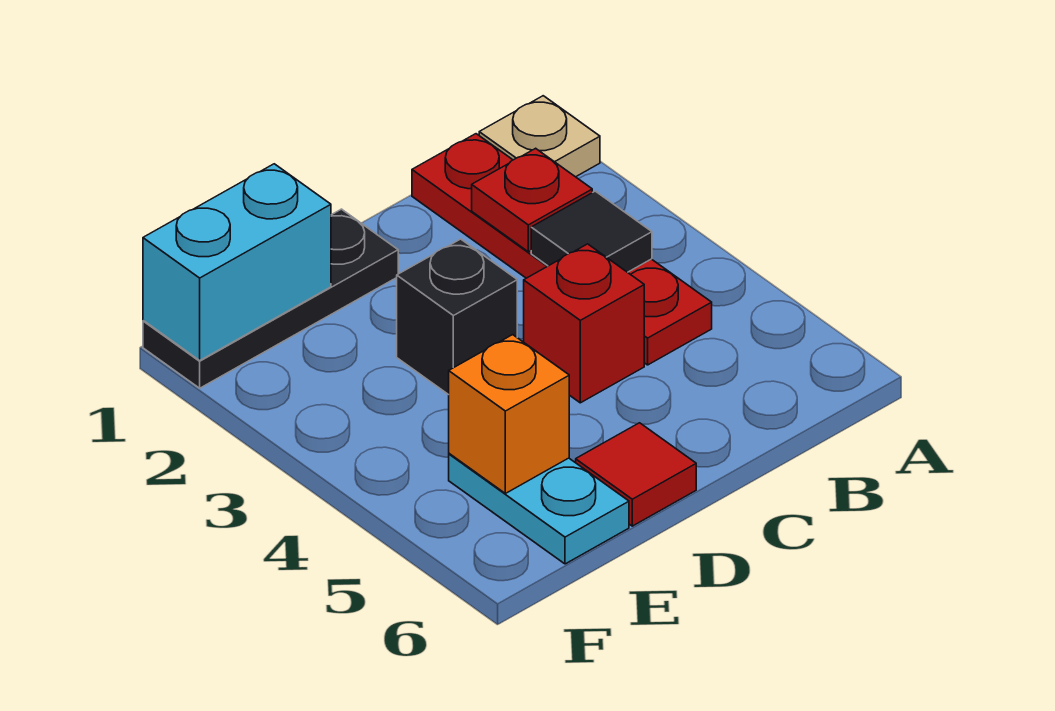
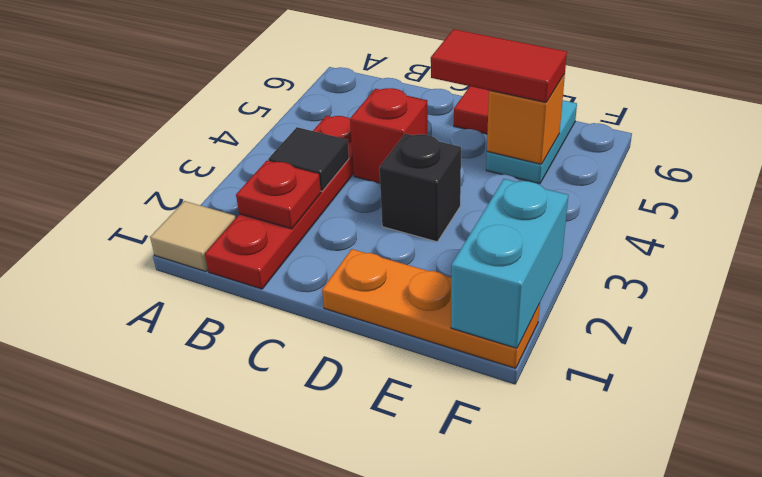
tan plate A1 level 1 -> tan tile A1 level 1
black plate D1:F1 level 1 -> orange plate D1:F1 level 1
none -> red tile D5:E5 level 3
cyan brick E1:F1 level 2 -> cyan brick F1:F2 level 2

